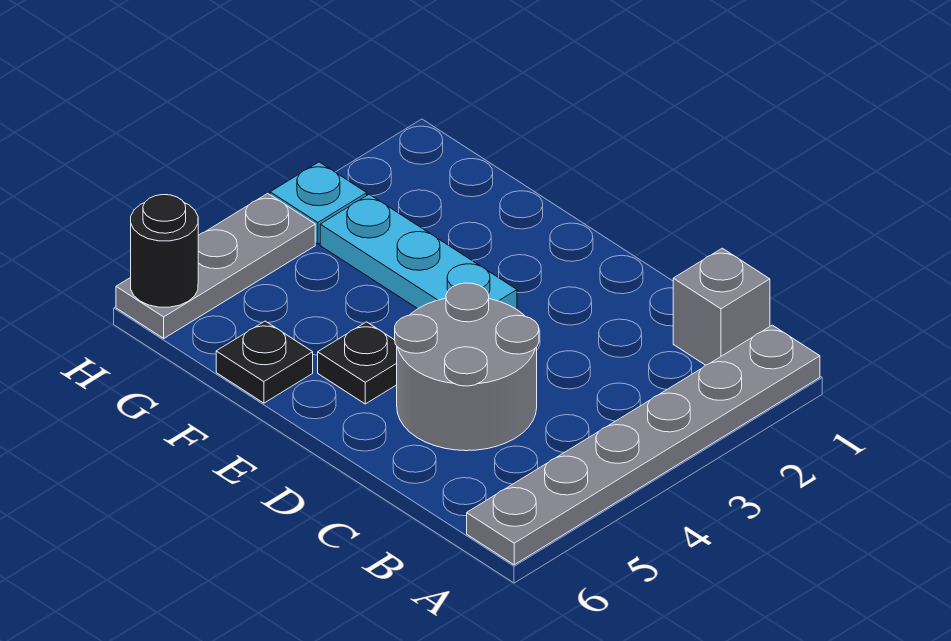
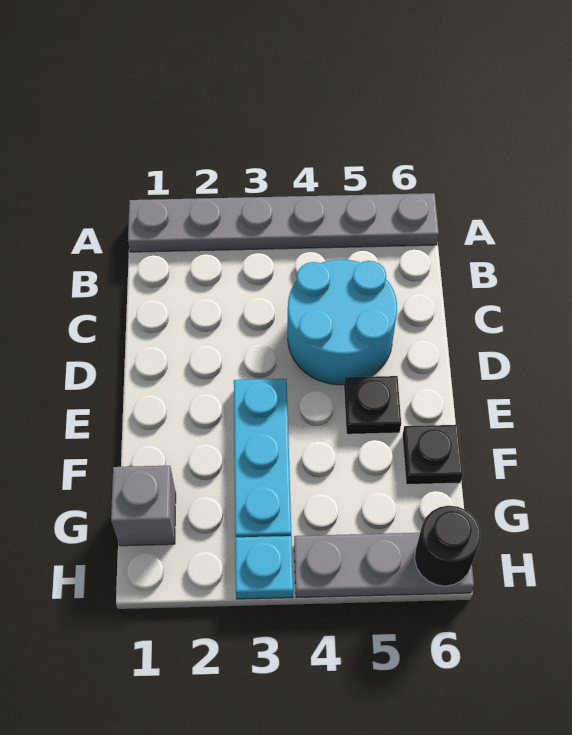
grey brick B1 level 1 -> grey brick G1 level 1
grey round brick C4:D5 level 1 -> cyan round brick C4:D5 level 1

